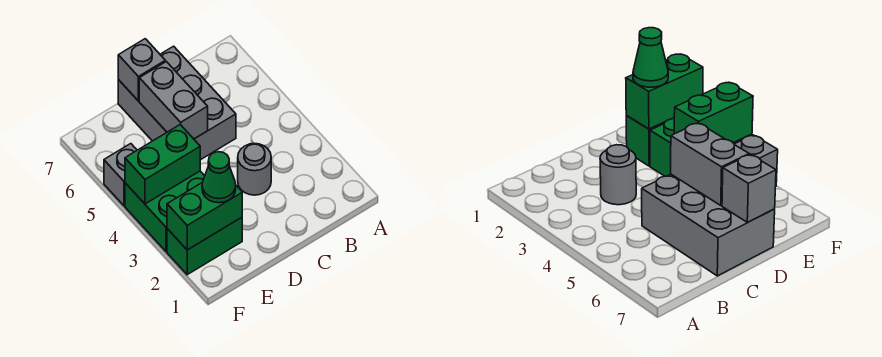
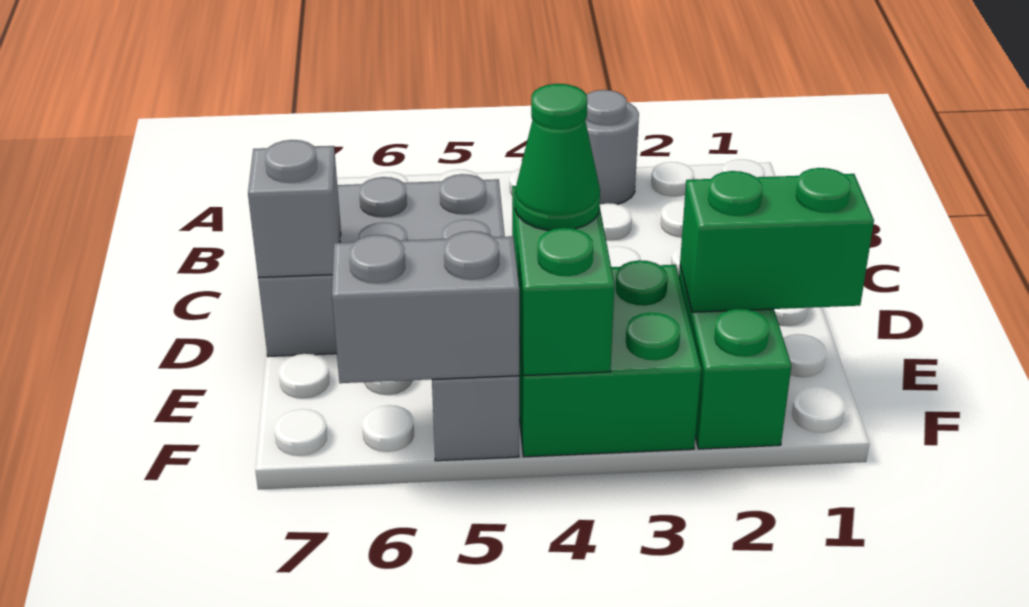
grey round brick C3 level 1 -> grey round brick A3 level 1
grey brick D5:D6 level 2 -> grey brick F5:F6 level 2
green brick E2:F2 level 2 -> green brick E1:E2 level 2
green cone E2 level 3 -> green cone E4 level 3

